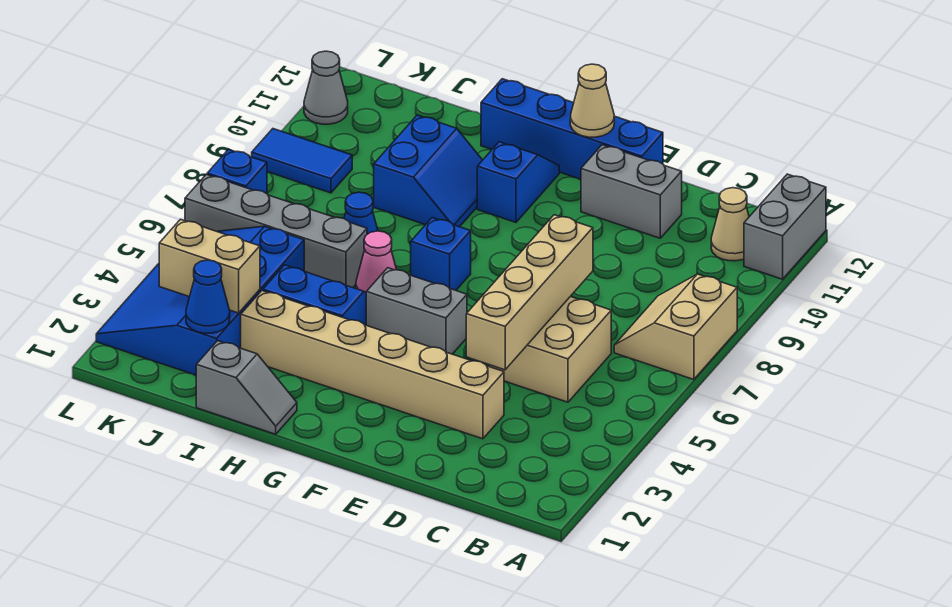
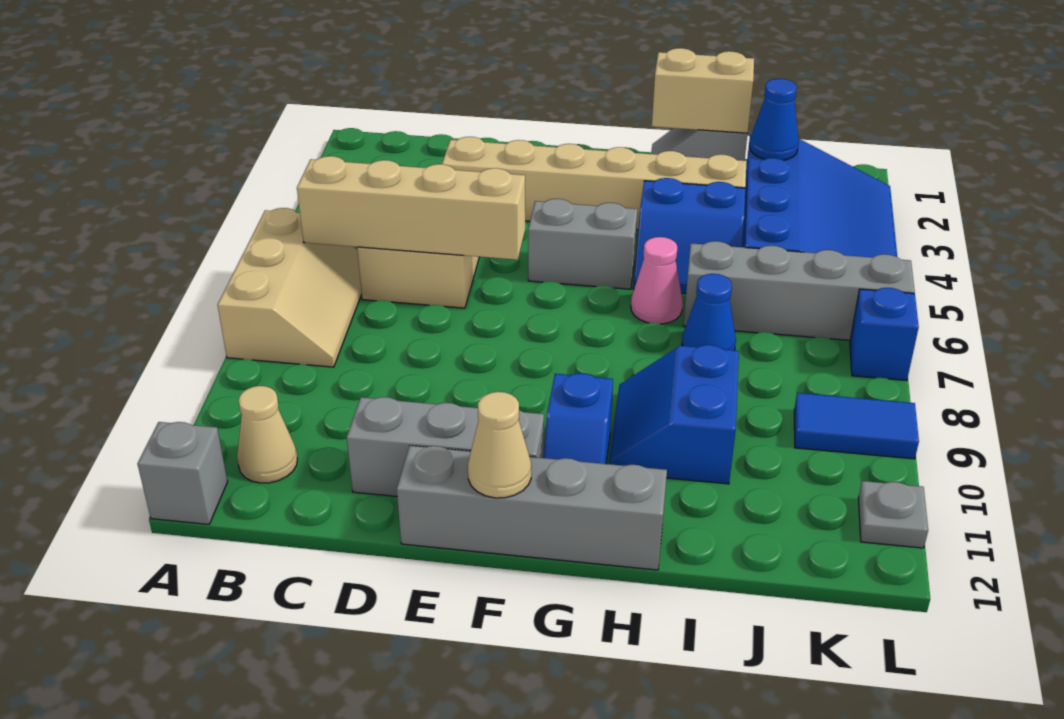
tan slope A7:B8 level 1 top A -> tan slope A6:B8 level 1 top A
grey brick A11:A12 level 1 -> grey brick A12 level 1
tan brick D4:D7 level 2 -> tan brick B6:E6 level 2
grey brick D11:E11 level 1 -> grey brick D11:F11 level 1
blue brick E12:H12 level 1 -> grey brick E12:H12 level 1
blue brick G7 level 1 -> none
tan brick J3:K3 level 2 -> tan brick H1:I1 level 2
grey cone L11 level 1 -> grey plate L11 level 1

